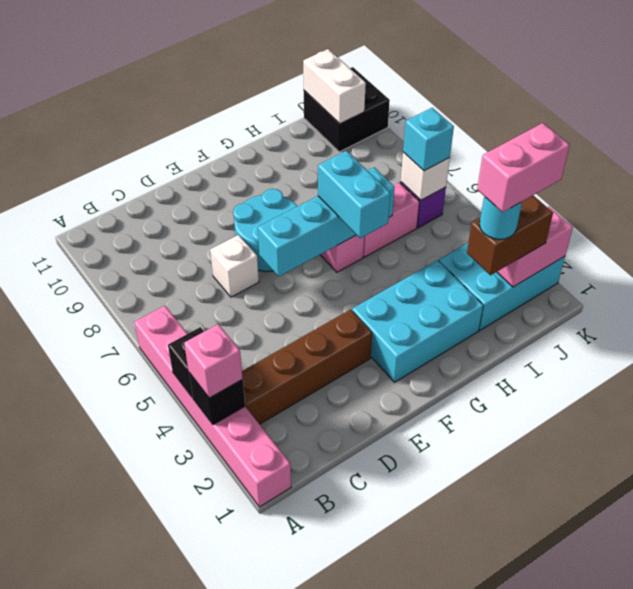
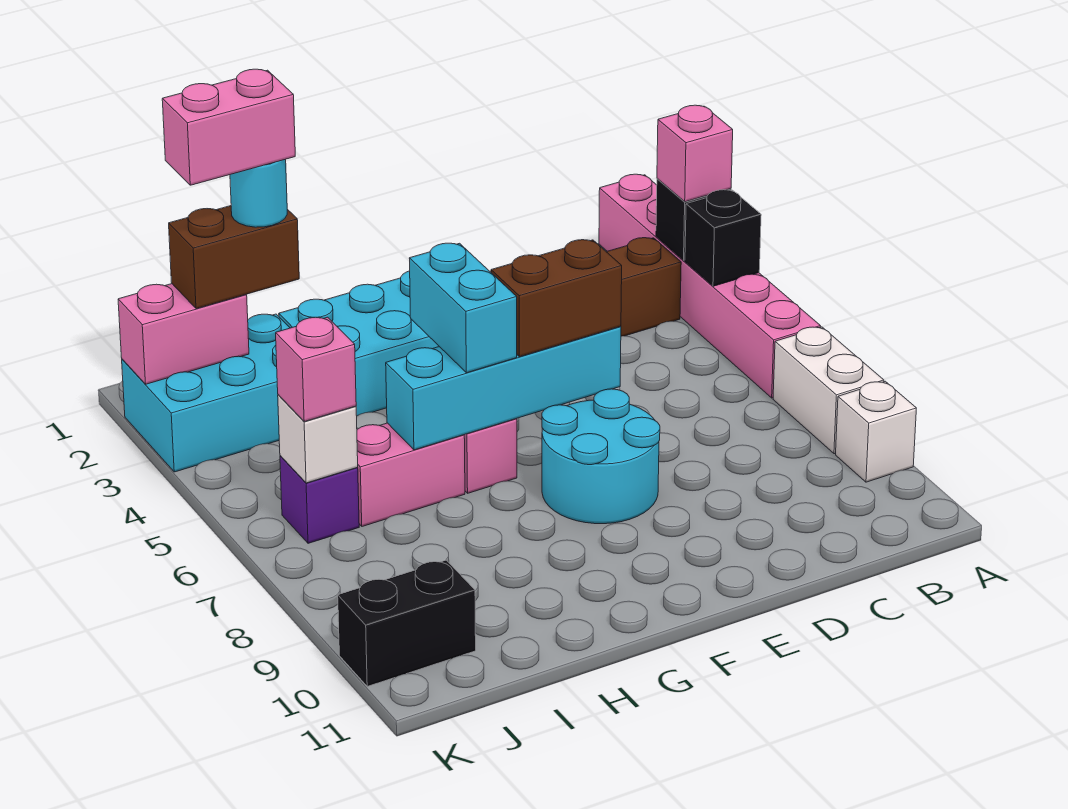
white brick D7 level 1 -> white brick A9 level 1
none -> brown brick E6:F6 level 3
cyan brick J6 level 3 -> pink brick J6 level 3
black brick J10:K11 level 1 -> black brick J10:K10 level 1
white brick J10:J11 level 2 -> white brick A7:A8 level 1

